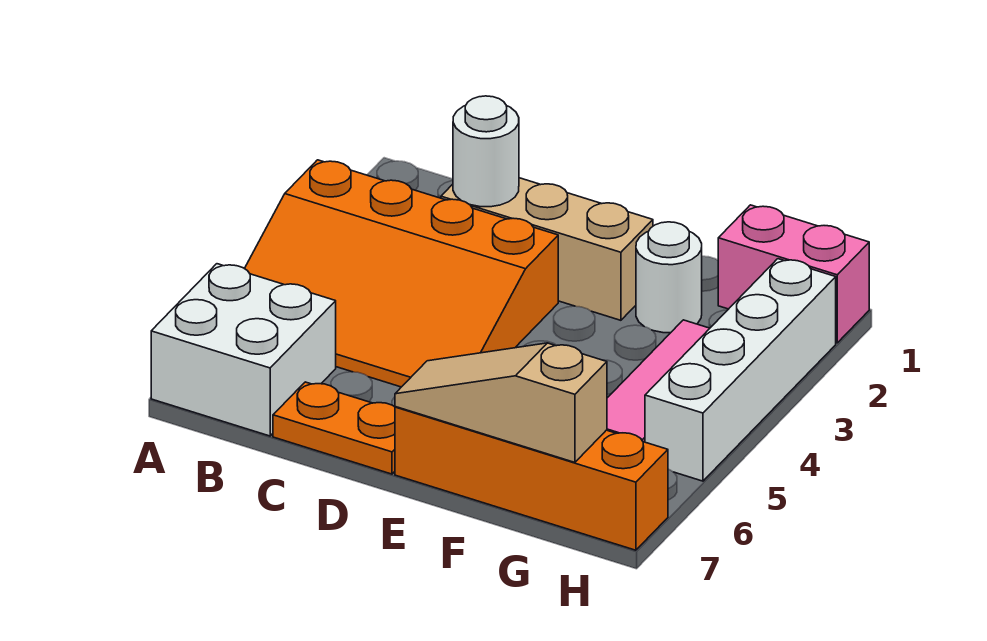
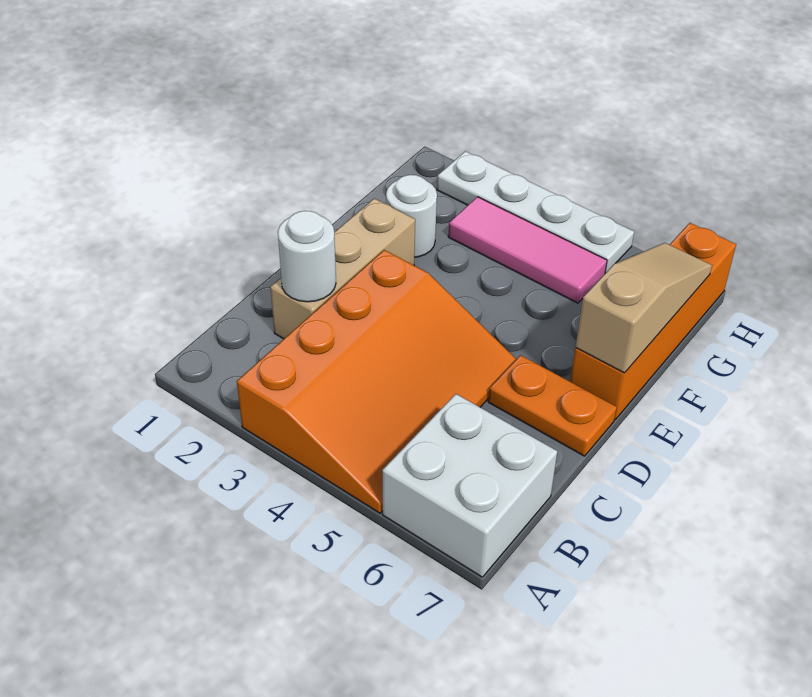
orange plate C7:D7 level 1 -> orange plate D6:D7 level 1
tan slope E7:G7 level 2 top G -> tan slope E7:G7 level 2 top E
pink brick G1:H1 level 1 -> none
white brick H2:H5 level 1 -> white plate H2:H5 level 1

